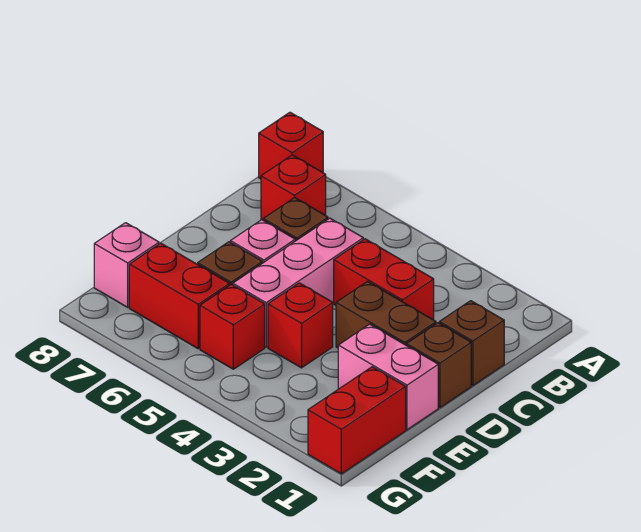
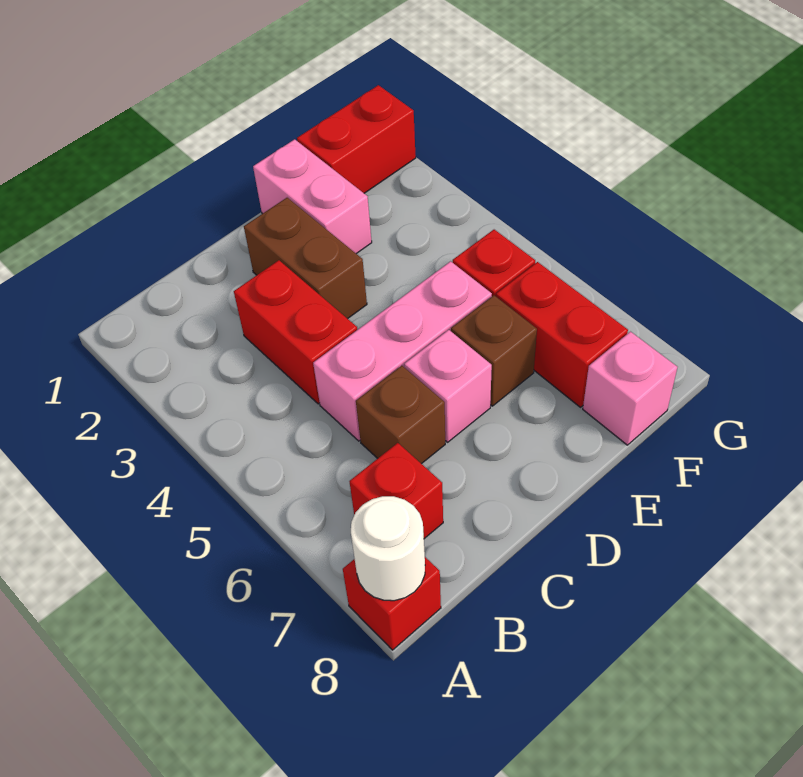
none -> white round brick A8 level 2
brown brick C1 level 1 -> none
brown brick D1 level 1 -> none
red brick E4 level 1 -> none

